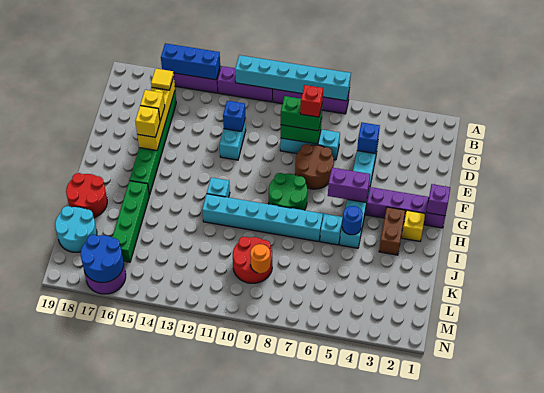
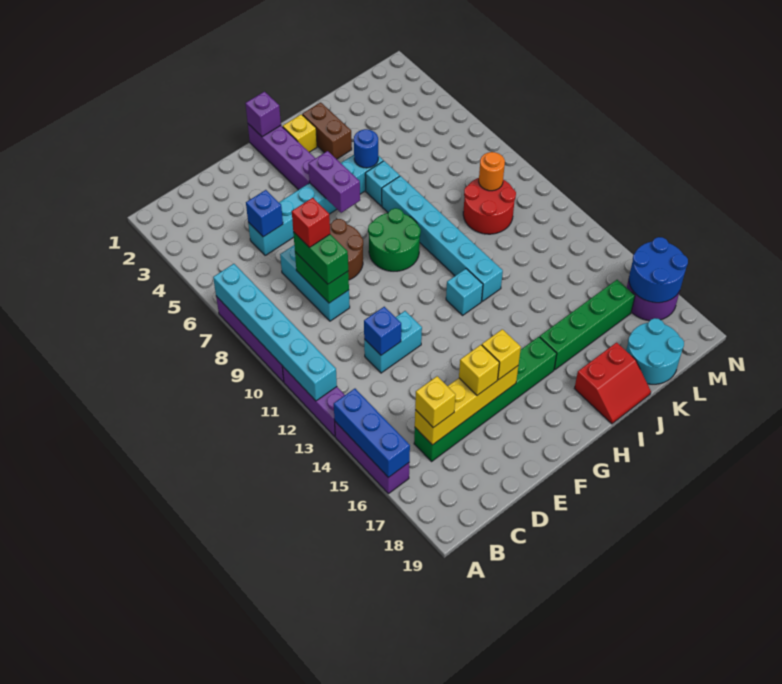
yellow tile C16 level 3 -> yellow brick C16 level 3
brown brick H3:I3 level 1 -> brown brick I2:I3 level 1
red round brick I18:J19 level 1 -> red slope I18:J19 level 1 top 18

